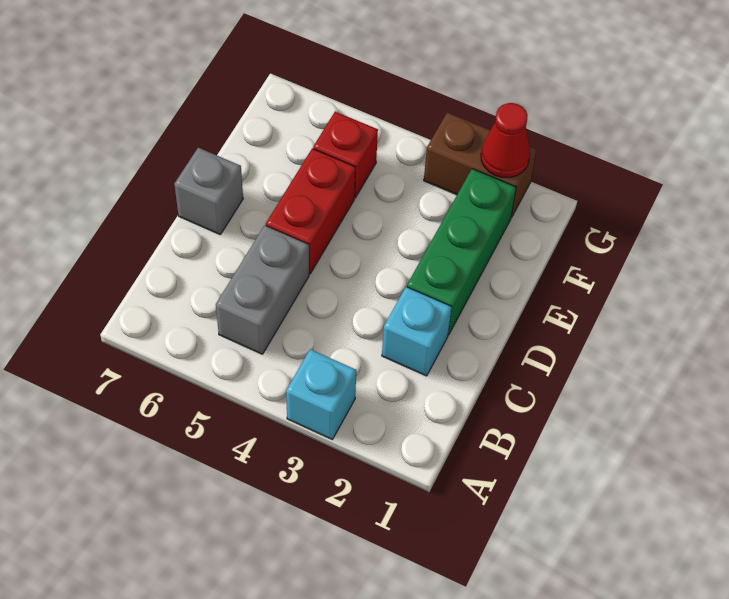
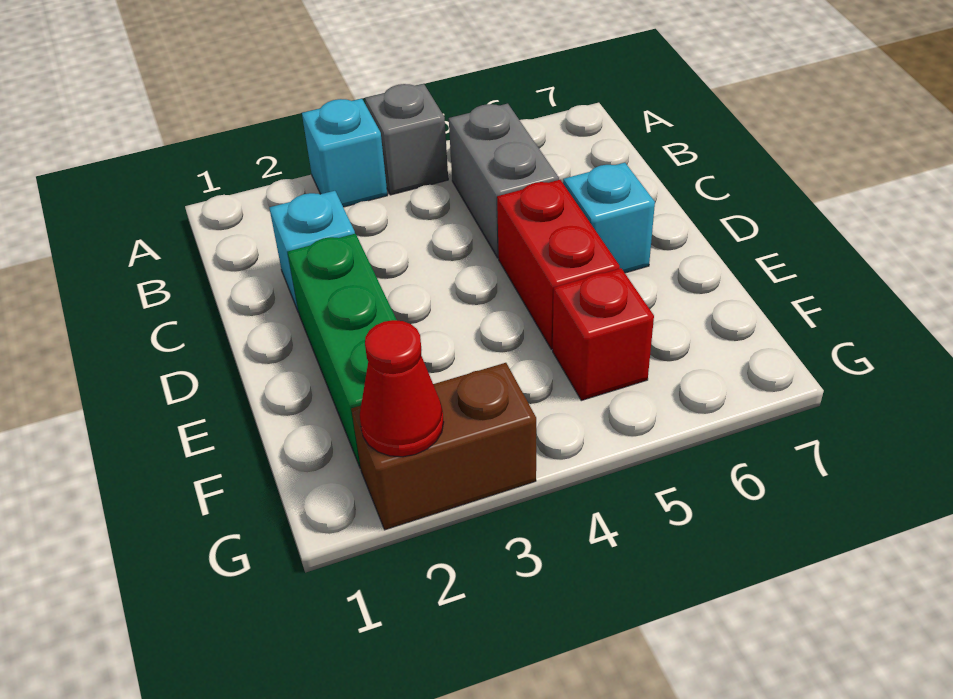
none -> cyan brick D6 level 1
grey brick D7 level 1 -> grey brick A4 level 1

